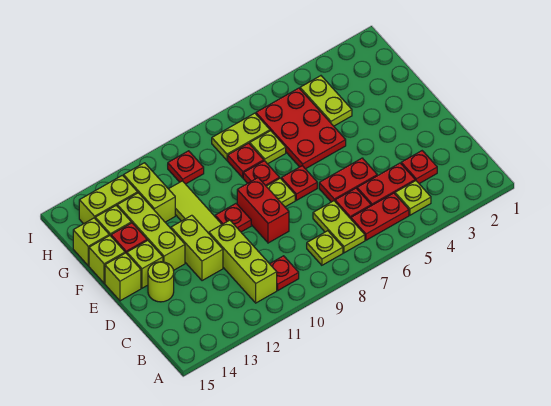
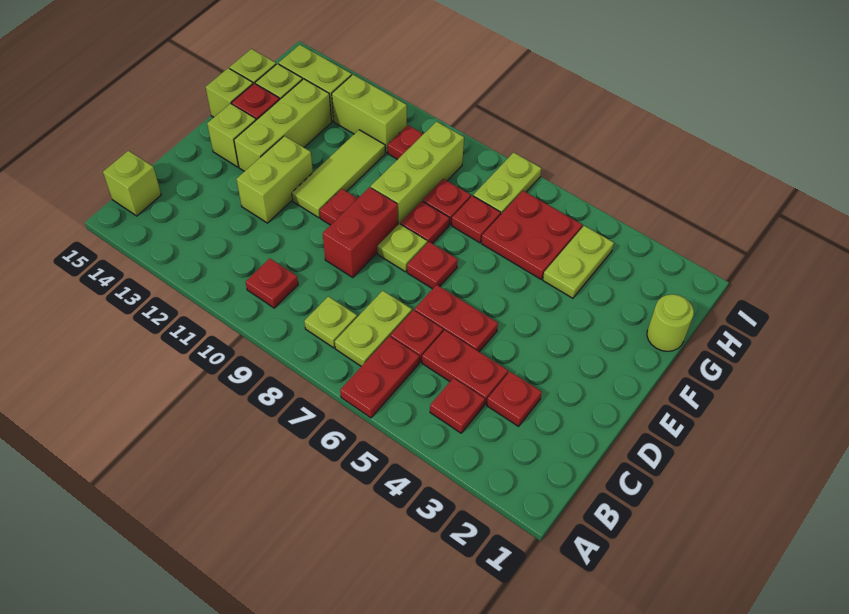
lime plate B4 level 1 -> red plate B4 level 1
red plate B5:B6 level 1 -> red plate A6:B6 level 1
lime brick B11:D11 level 1 -> lime brick F9:H9 level 1
lime round brick D14 level 1 -> lime round brick G1 level 1
lime brick E15 level 1 -> lime brick B15 level 1
red plate F5:H6 level 1 -> red plate G5:H6 level 1
lime plate G7 level 1 -> red plate G7 level 1
lime brick G12:H12 level 1 -> lime brick H11:H12 level 1
lime plate H7:H8 level 1 -> lime plate H7:I7 level 1

